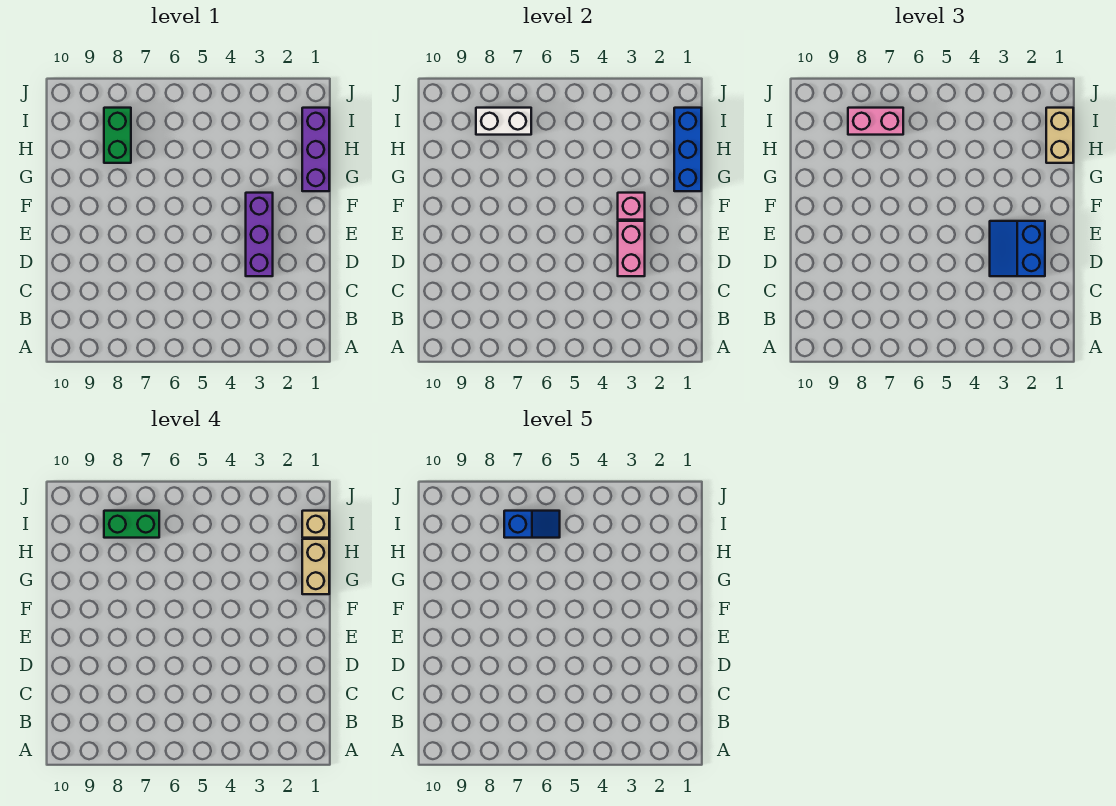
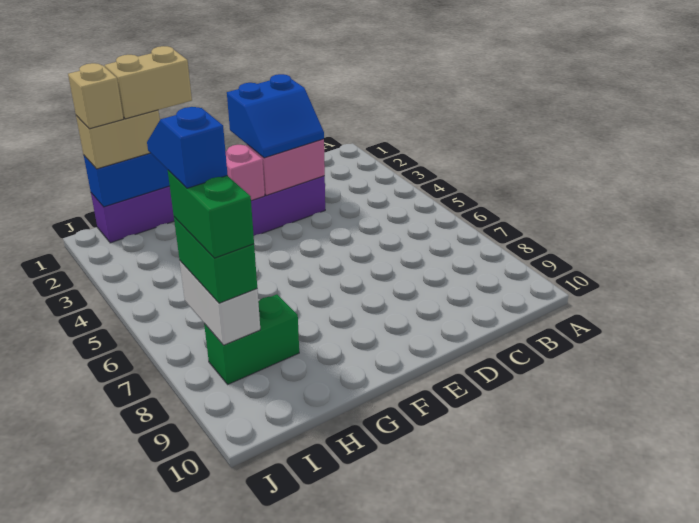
pink brick I7:I8 level 3 -> green brick I7:I8 level 3

